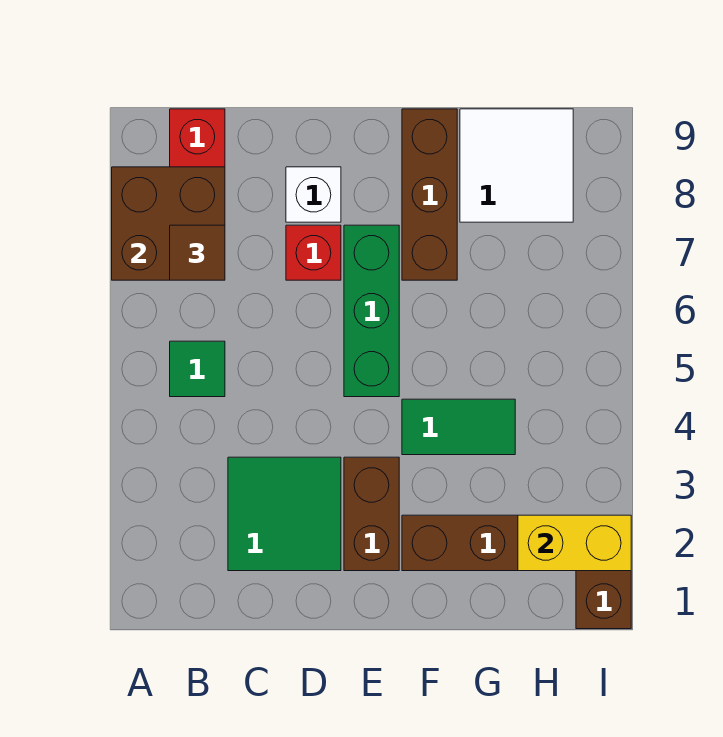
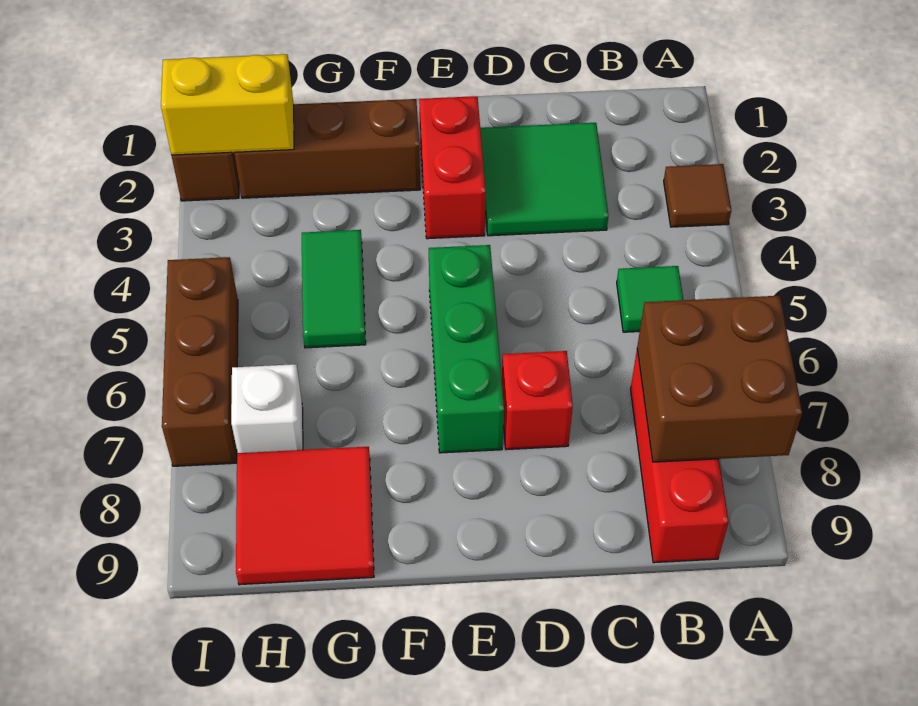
brown tile B7 level 3 -> brown tile A3 level 1
white brick D8 level 1 -> white brick H7 level 1
brown brick E2:E3 level 1 -> red brick E2:E3 level 1
green tile F4:G4 level 1 -> green tile G4:G5 level 1
brown brick F7:F9 level 1 -> brown brick I5:I7 level 1
white tile G8:H9 level 1 -> red tile G8:H9 level 1

